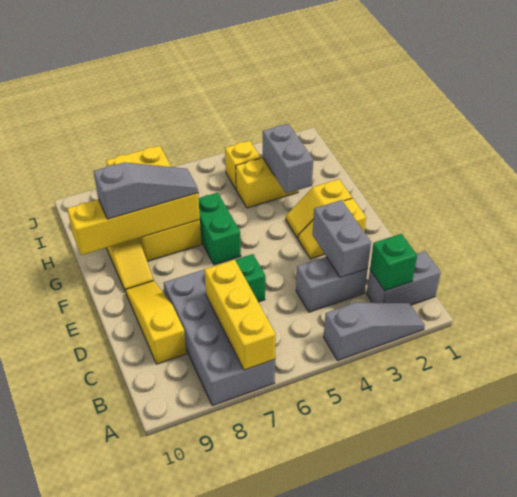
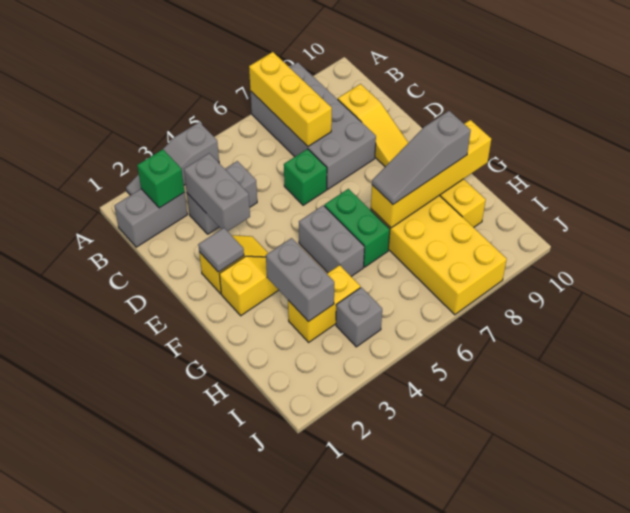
none -> grey tile E2 level 2
none -> grey brick F5:G5 level 1
yellow brick I4 level 1 -> grey brick I4 level 1

